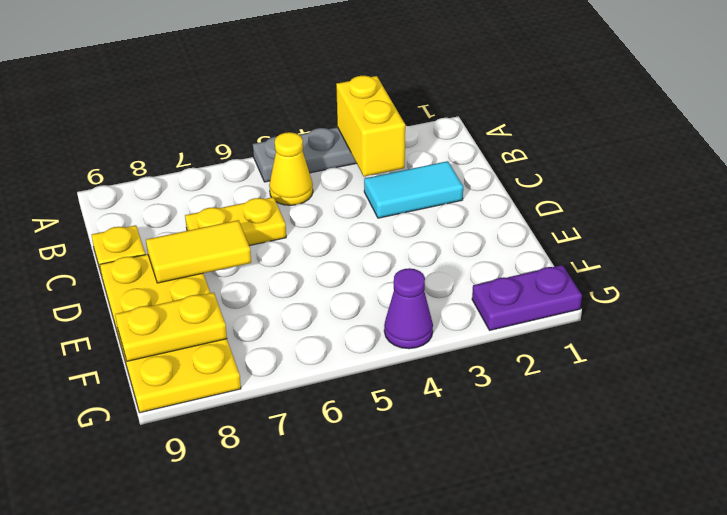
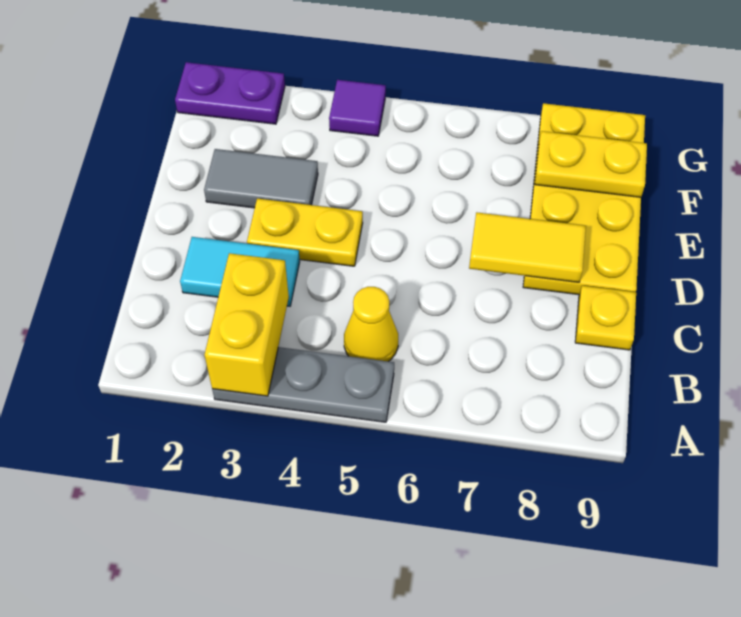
yellow plate C6:C7 level 1 -> yellow plate D3:D4 level 1
none -> grey tile E2:E3 level 1
purple cone G4 level 1 -> purple tile G4 level 1

